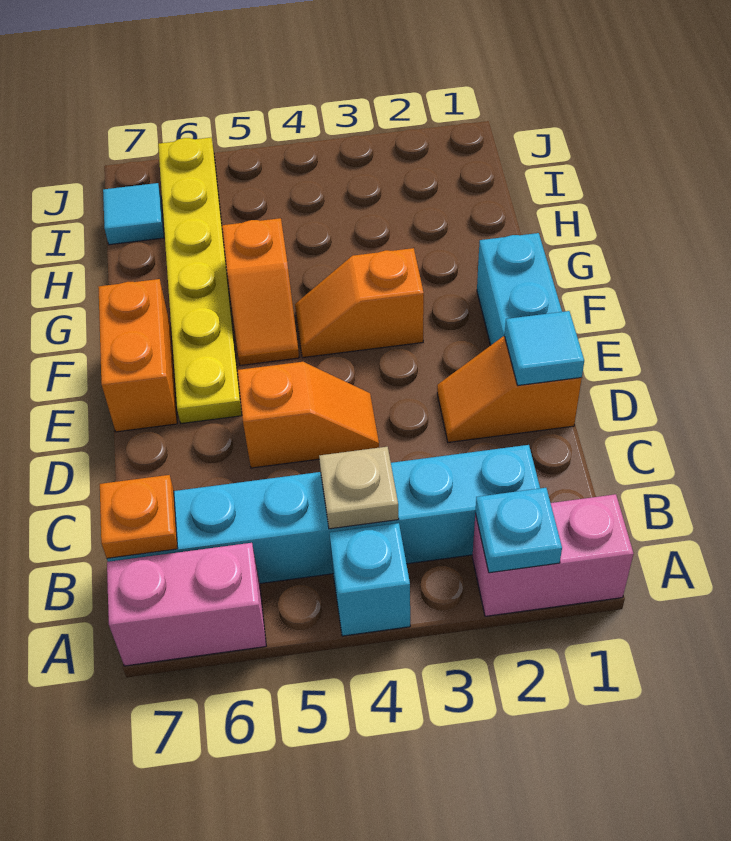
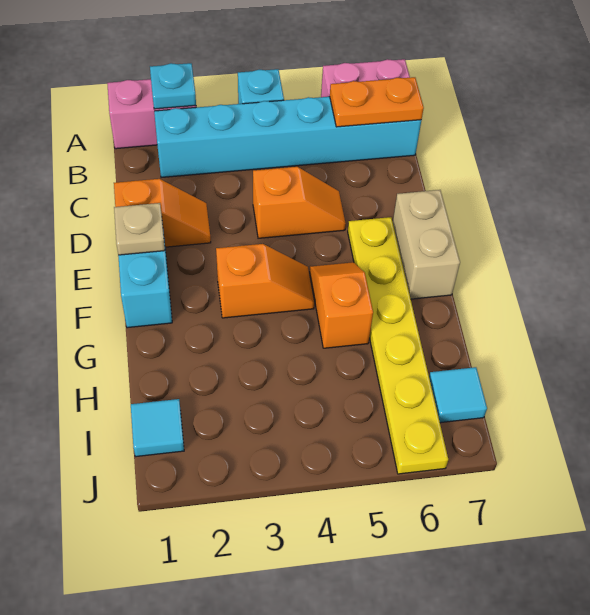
tan plate B4 level 2 -> tan plate E1 level 2
orange plate B7 level 2 -> orange plate B6:B7 level 2
cyan tile D1 level 2 -> cyan tile I1 level 1
orange slope D4:D5 level 1 top 5 -> orange slope D4:D5 level 1 top 4
orange brick E7:F7 level 1 -> tan brick E7:F7 level 1

